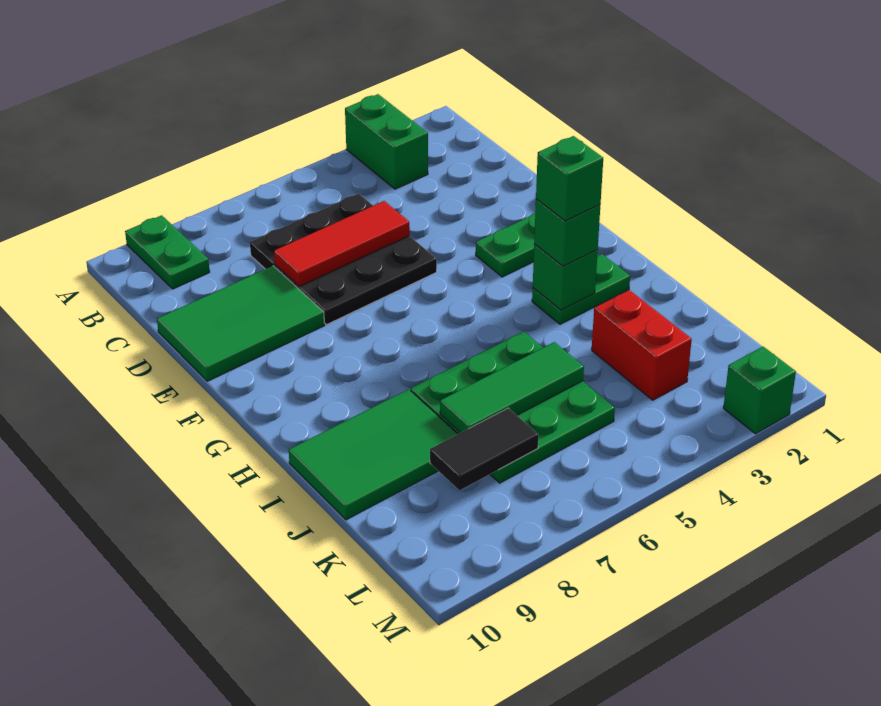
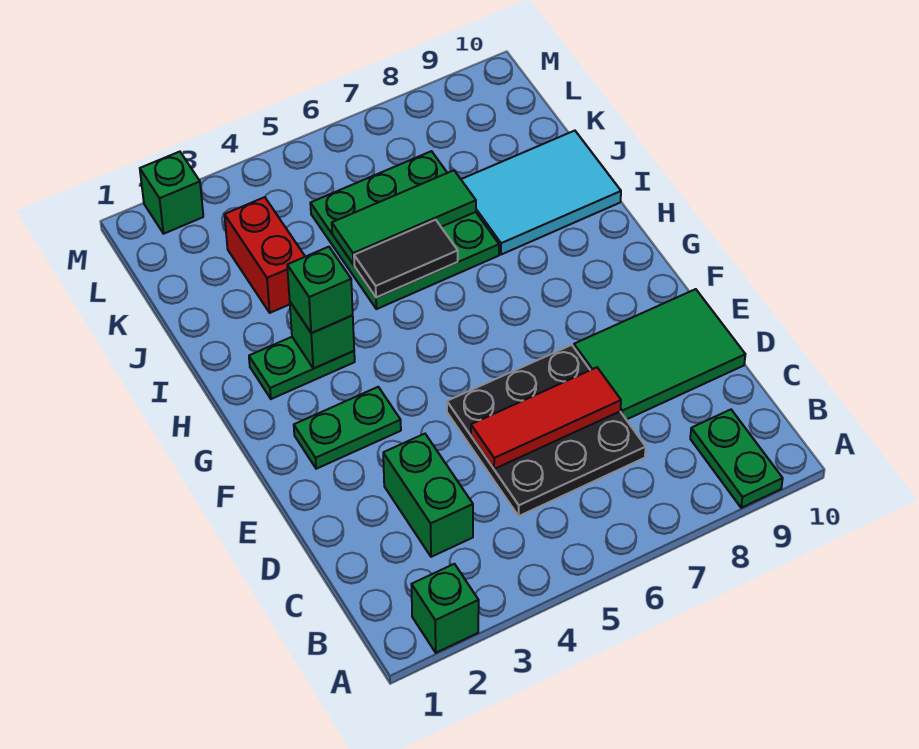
green brick A3:B3 level 1 -> green brick C3:D3 level 1
green brick H3 level 4 -> green brick A2 level 1
green tile I8:J10 level 1 -> cyan tile I8:J10 level 1
black tile K7:K8 level 2 -> black tile I5:I6 level 2

